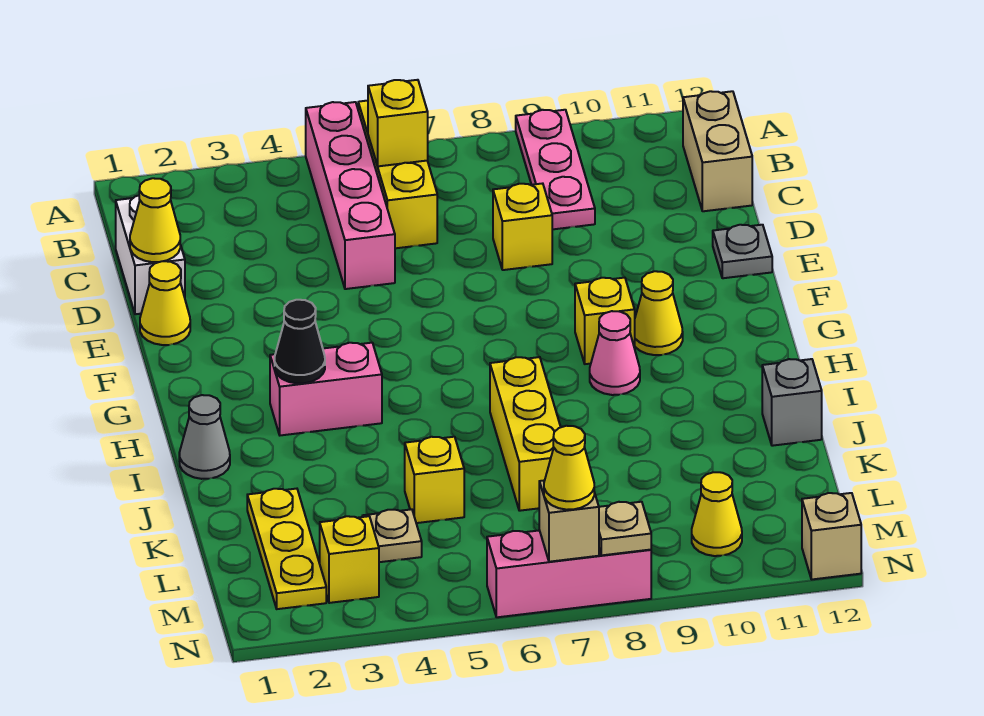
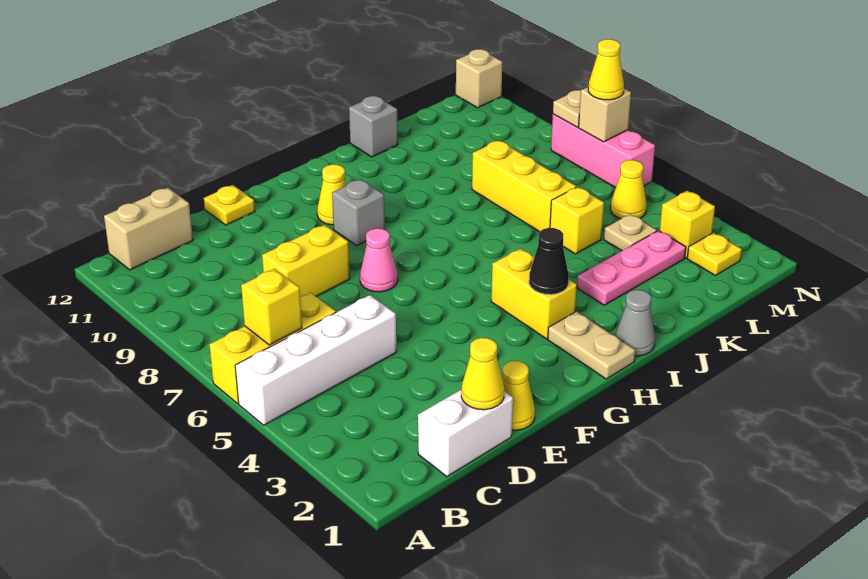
pink brick A5:D5 level 1 -> white brick A5:D5 level 1
pink plate A9:C9 level 1 -> pink plate J3:L3 level 1
yellow brick D8 level 1 -> yellow brick D8:E8 level 1
grey plate E12 level 1 -> yellow plate E12 level 1
yellow brick G9 level 1 -> grey brick G9 level 1
none -> tan plate H1:H2 level 1
pink brick H3:H4 level 1 -> yellow brick H3:H4 level 1
pink cone H9 level 1 -> pink cone F7 level 1
yellow brick I7:K7 level 1 -> yellow brick K6:K8 level 1
yellow plate K2:M2 level 1 -> yellow plate M2 level 1
yellow cone M10 level 1 -> yellow cone M5 level 1

